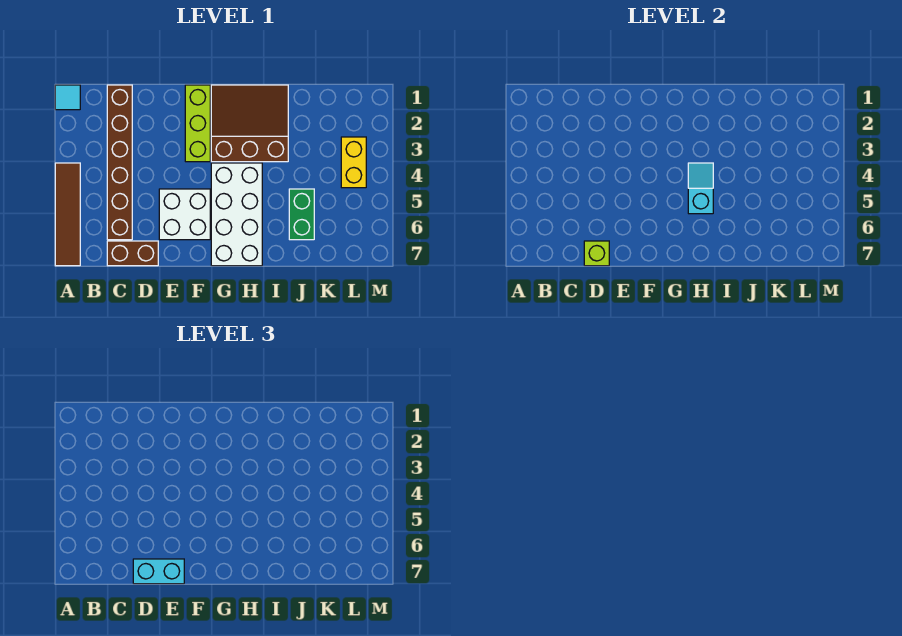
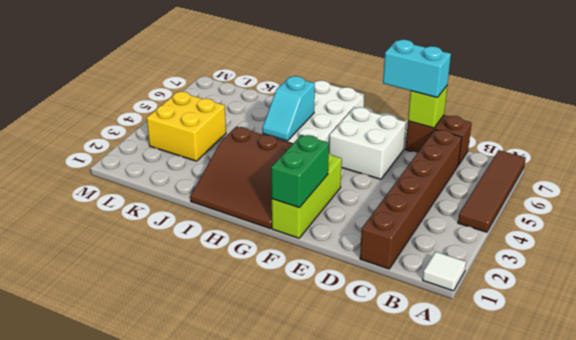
cyan tile A1 level 1 -> white tile A1 level 1
green brick J5:J6 level 1 -> green brick F1:F2 level 2
yellow brick L3:L4 level 1 -> yellow brick K3:L4 level 1

